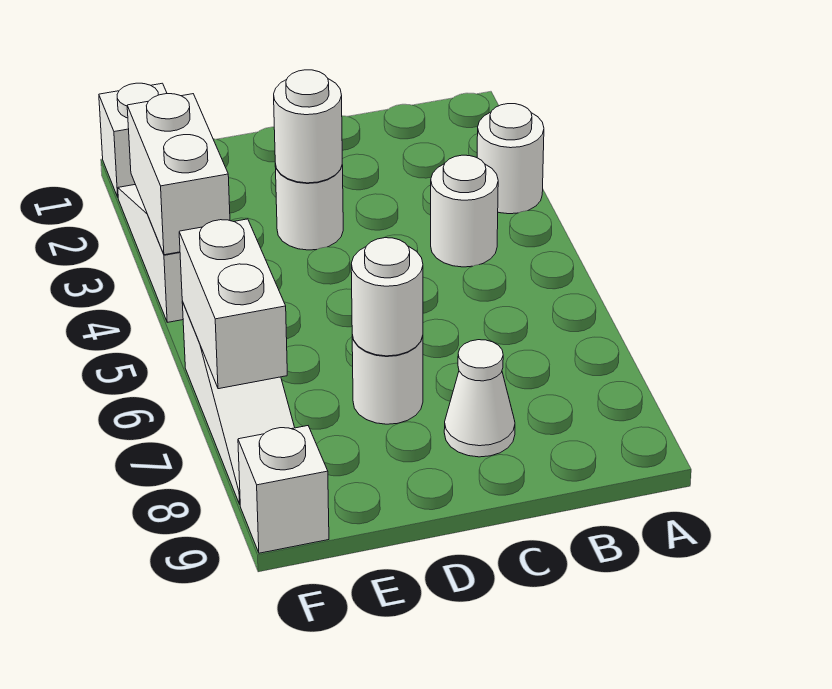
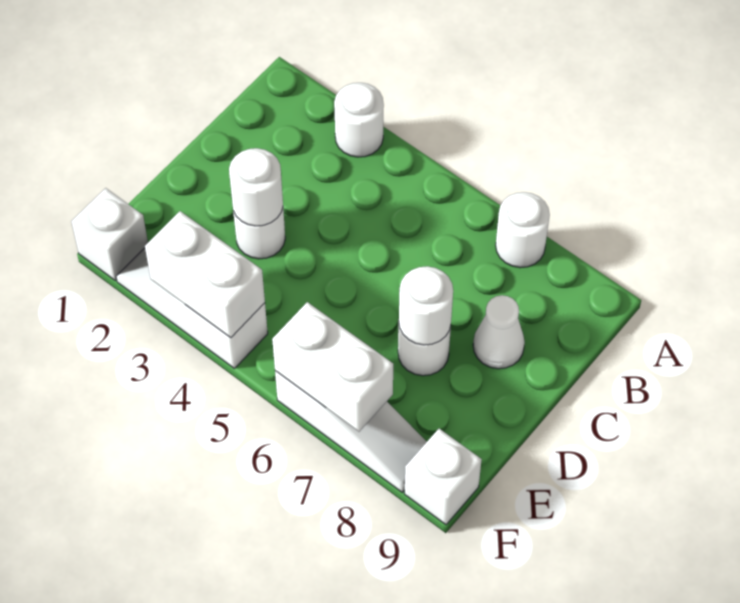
white round brick B4 level 1 -> white round brick A7 level 1

